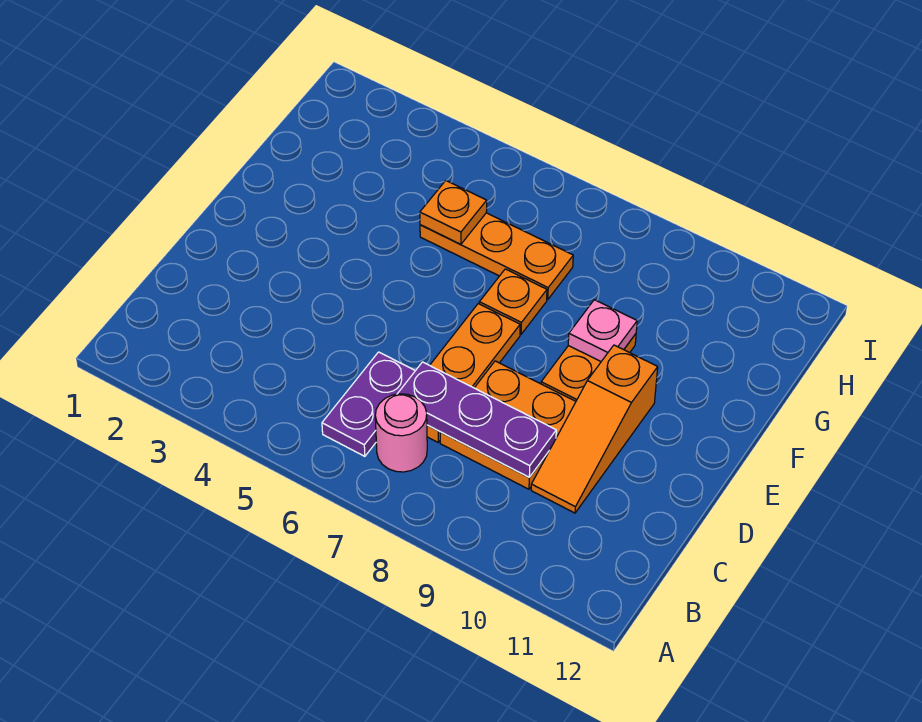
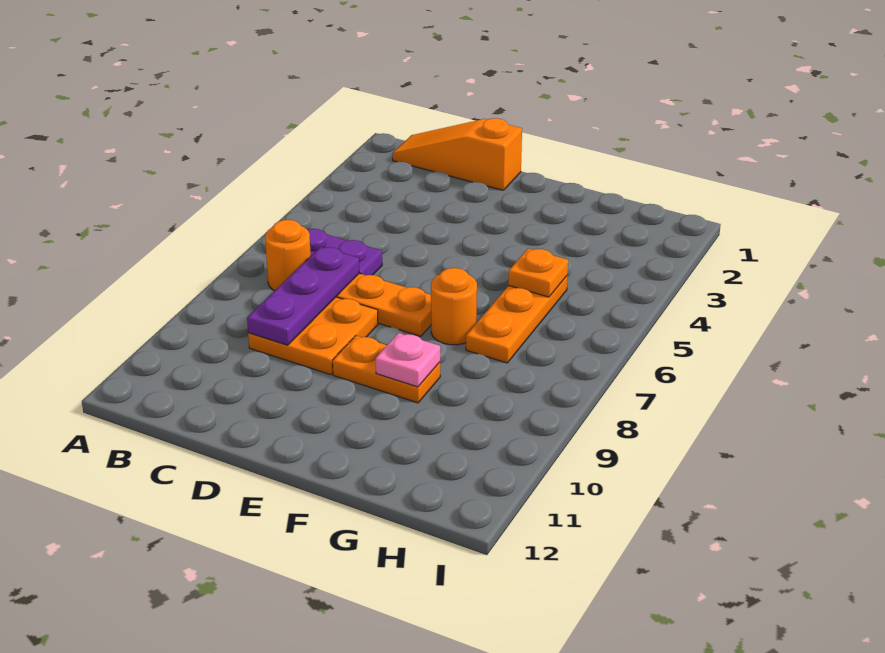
pink round brick B7 level 1 -> orange round brick B7 level 1
orange slope C10:E10 level 1 top E -> orange slope B1:D1 level 1 top D
orange plate F7 level 1 -> orange round brick F7 level 1

